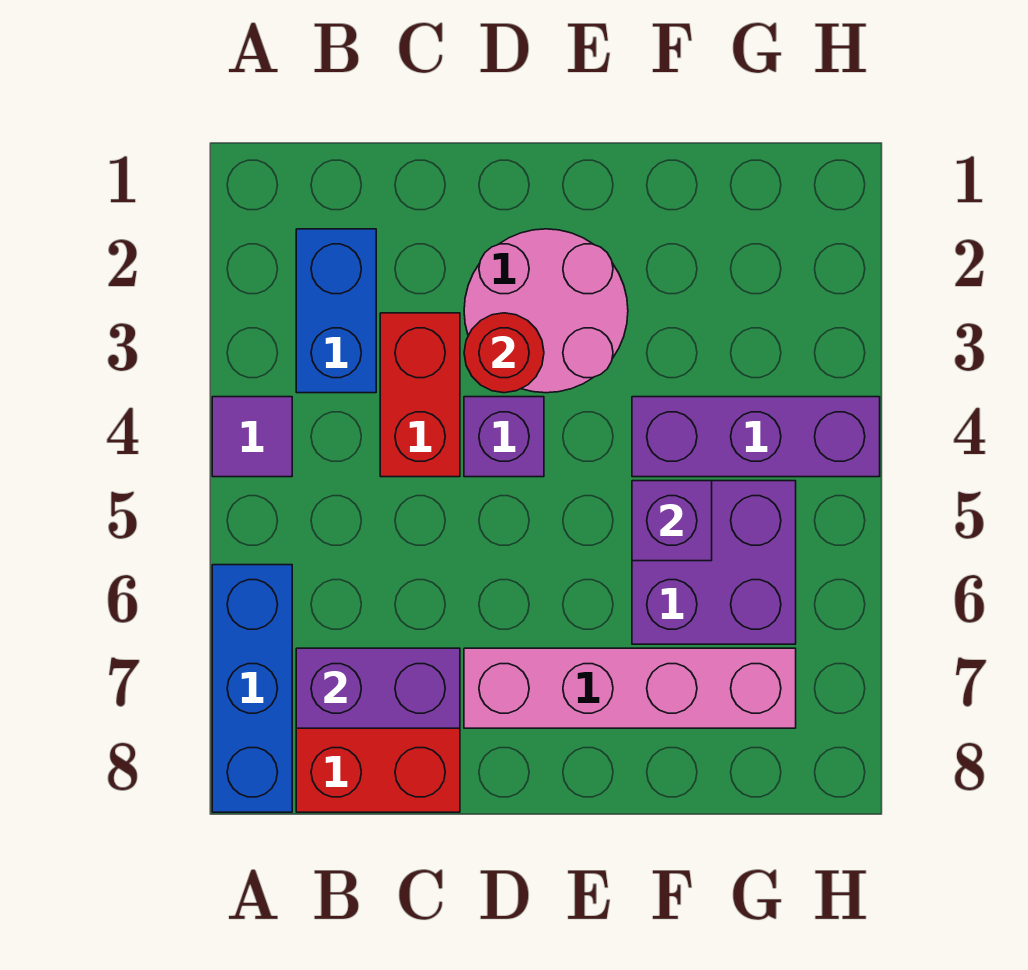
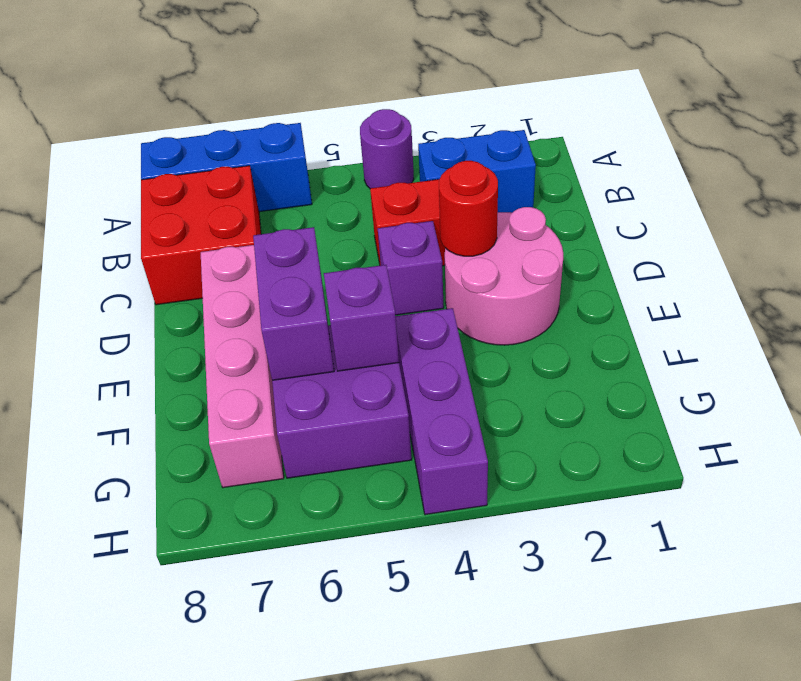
purple tile A4 level 1 -> purple round brick A4 level 1
purple brick B7:C7 level 2 -> purple brick E6:F6 level 2

